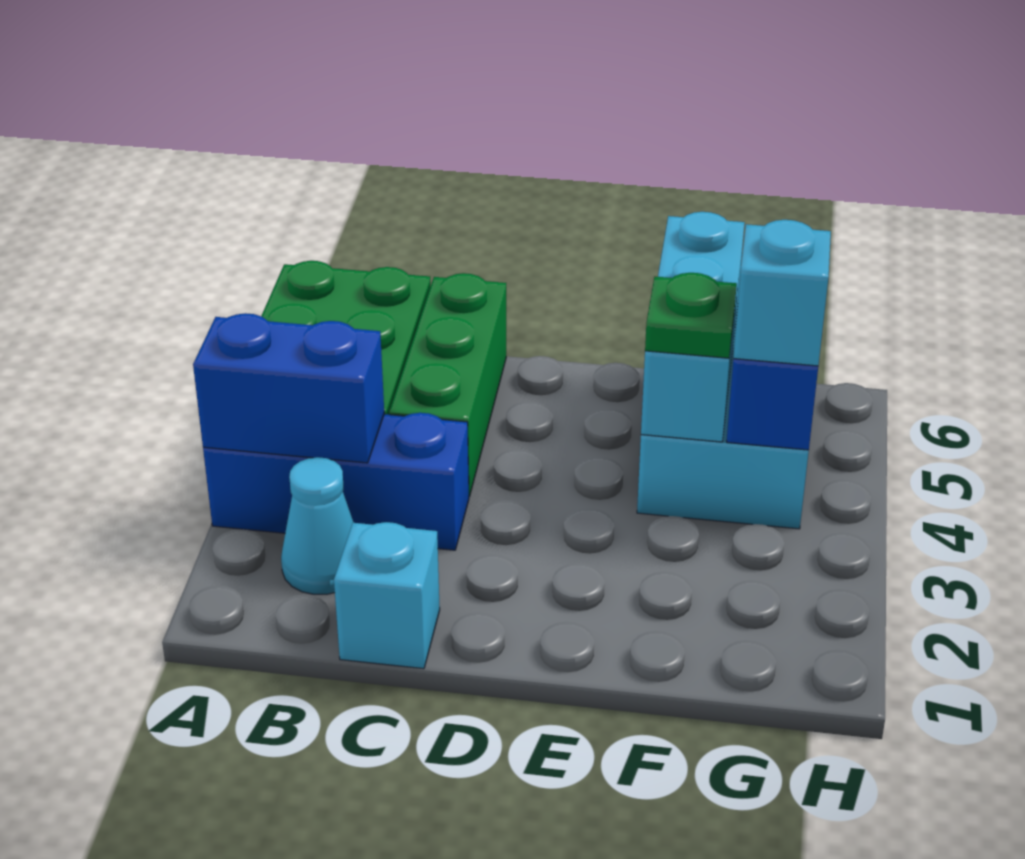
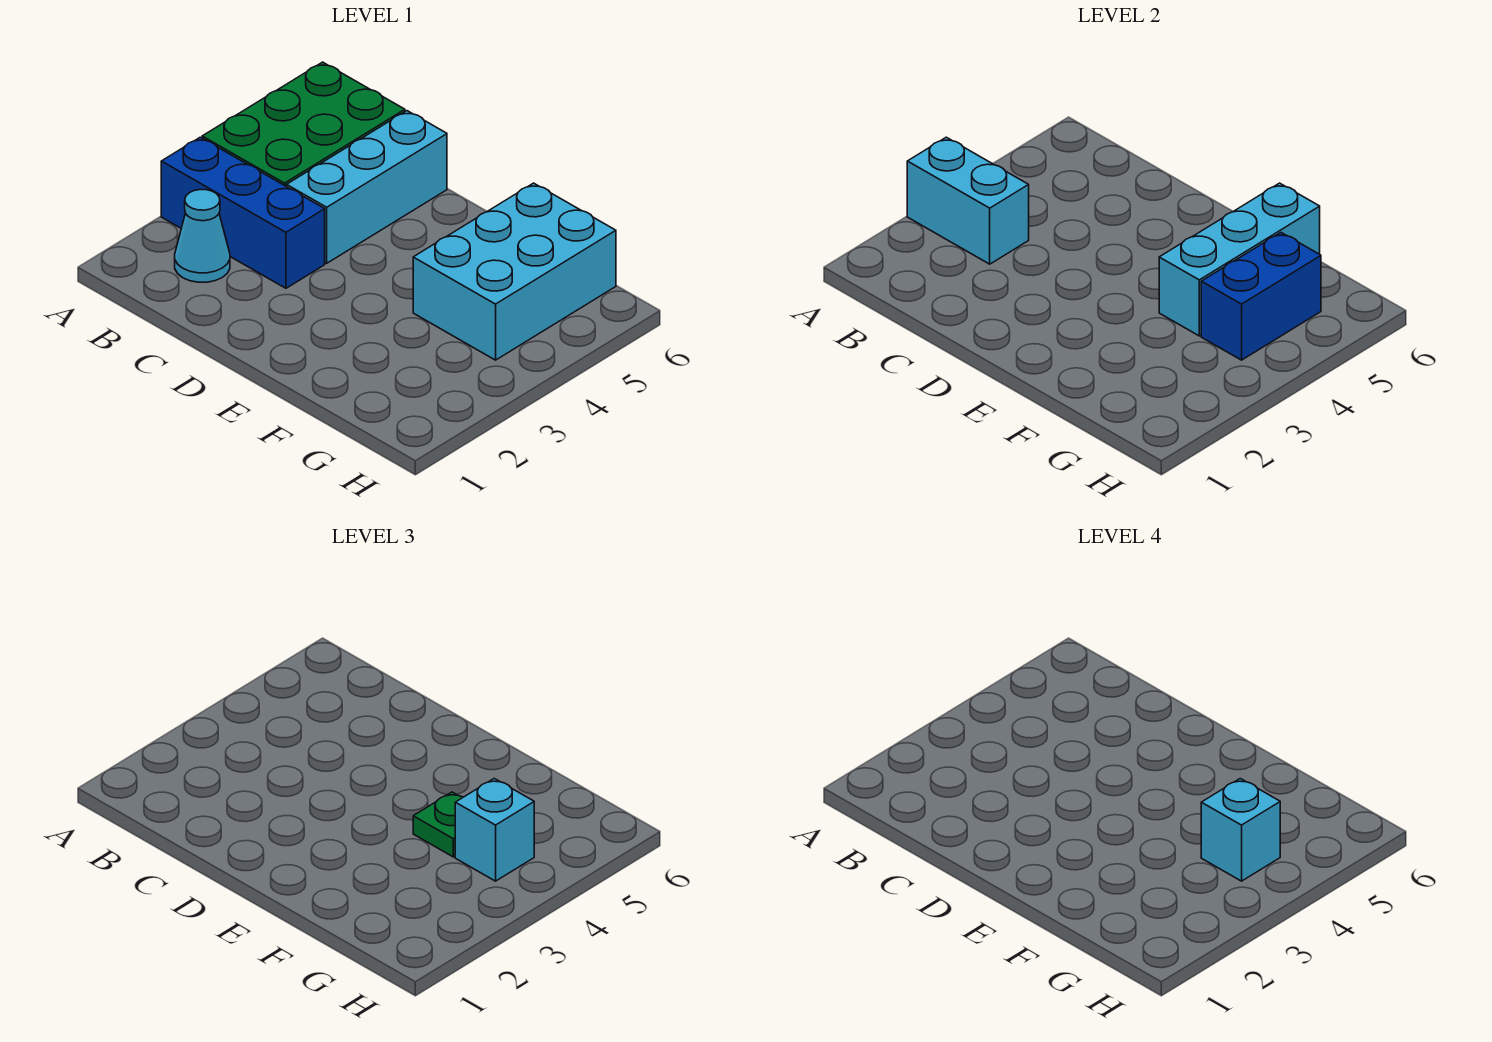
blue brick A3:B3 level 2 -> cyan brick A3:B3 level 2
cyan brick C1 level 1 -> cyan brick G4 level 4
green brick C4:C6 level 1 -> cyan brick C4:C6 level 1

